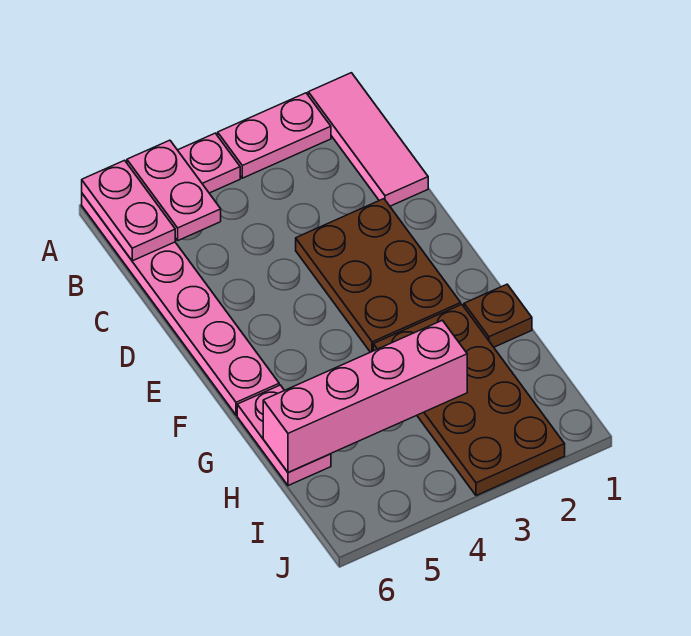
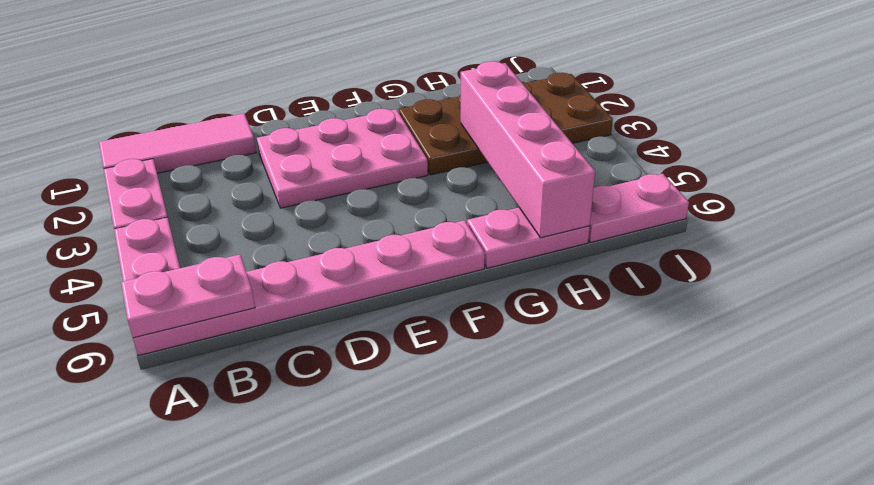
pink plate A5:B5 level 2 -> pink plate I6:J6 level 1
brown plate D2:F3 level 1 -> pink plate D2:F3 level 1
brown plate G1 level 1 -> none

